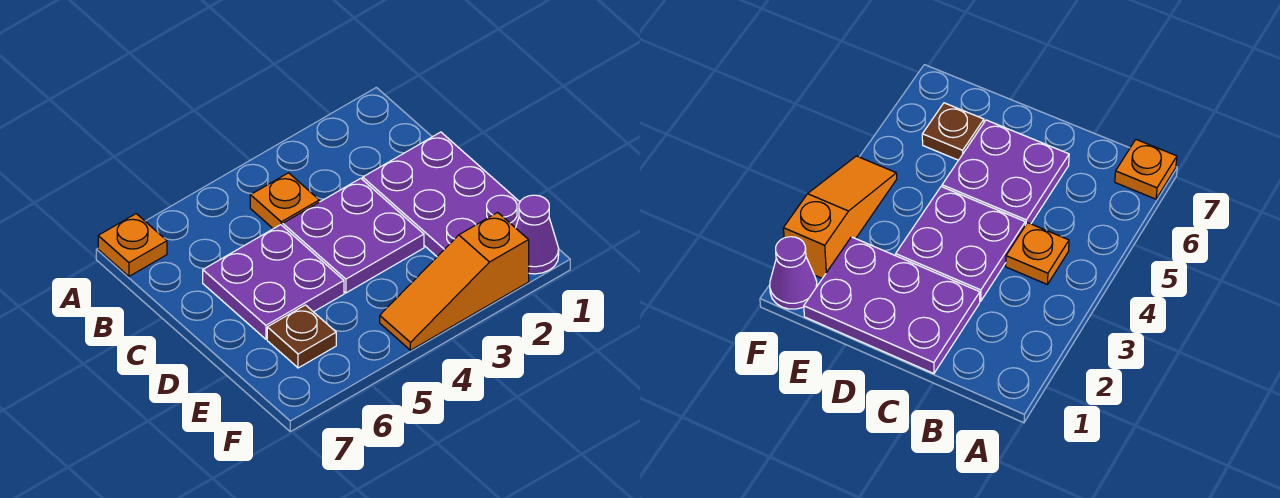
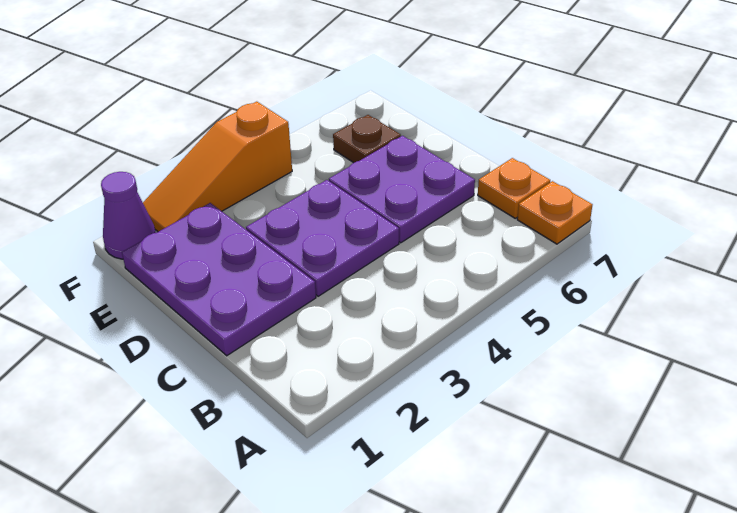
orange plate B4 level 1 -> orange plate B7 level 1
orange slope F2:F4 level 1 top 2 -> orange slope F2:F4 level 1 top 4

